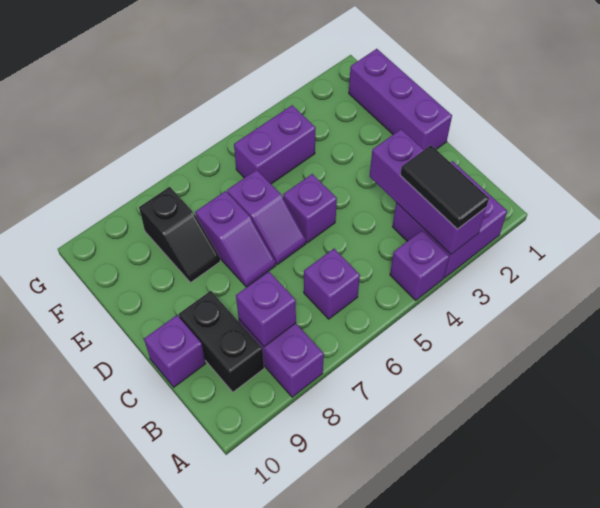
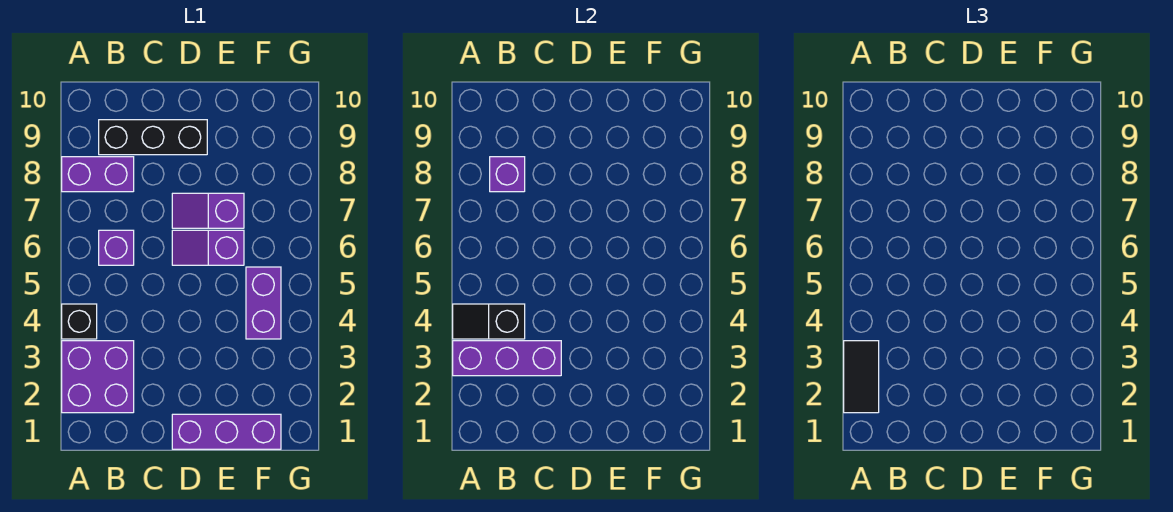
black tile A3:B3 level 3 -> black tile A2:A3 level 3
purple brick A4 level 1 -> black brick A4 level 1
black brick B9:C9 level 1 -> black brick B9:D9 level 1
purple brick C10 level 1 -> none
purple brick D5 level 1 -> none
black slope E8:F8 level 1 top F -> black slope A4:B4 level 2 top B

